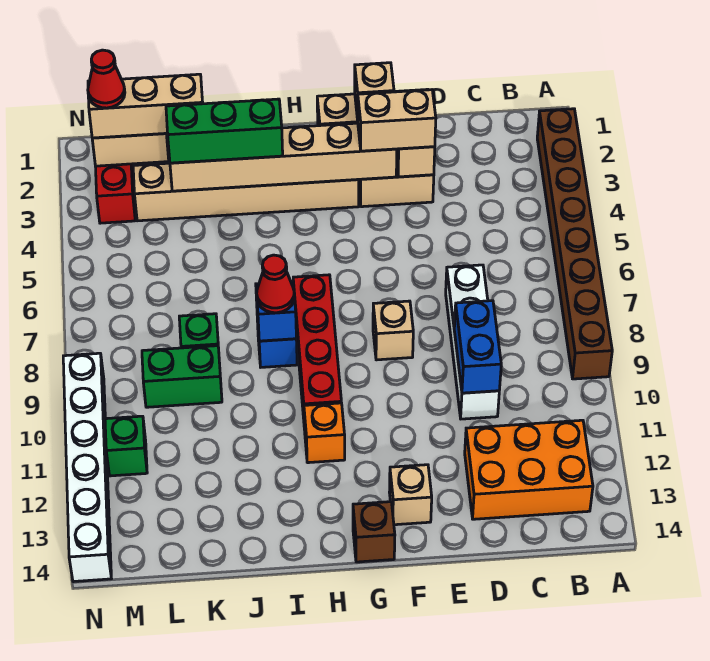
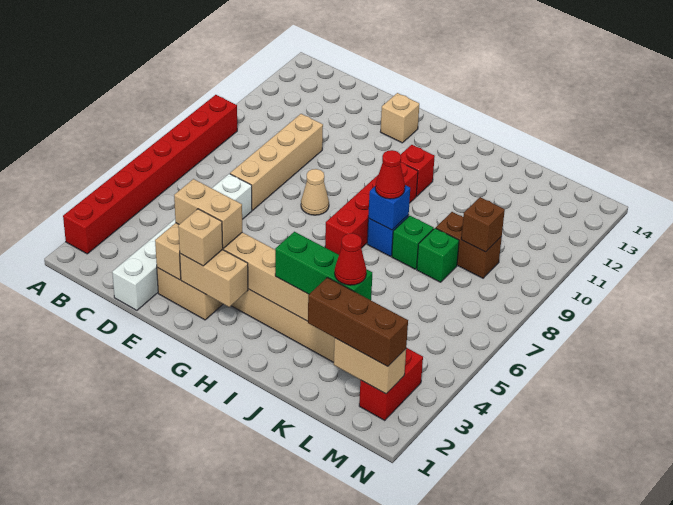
brown brick A2:A9 level 1 -> red brick A2:A9 level 1
orange brick B12:D13 level 1 -> none
white brick D7:D10 level 1 -> tan brick D7:D10 level 1
blue brick D9:D10 level 2 -> none
tan brick F8 level 1 -> tan cone F8 level 1
brown brick G14 level 1 -> brown brick L9 level 2
orange brick H11 level 1 -> red brick H11 level 1
tan brick K2:M2 level 3 -> brown brick K2:M2 level 3
green brick K9:L9 level 1 -> brown brick K9:L9 level 1
red cone M2 level 4 -> red cone K3 level 4
green brick M11 level 1 -> green brick J8 level 1
white brick N9:N14 level 1 -> white brick D1:D6 level 1

